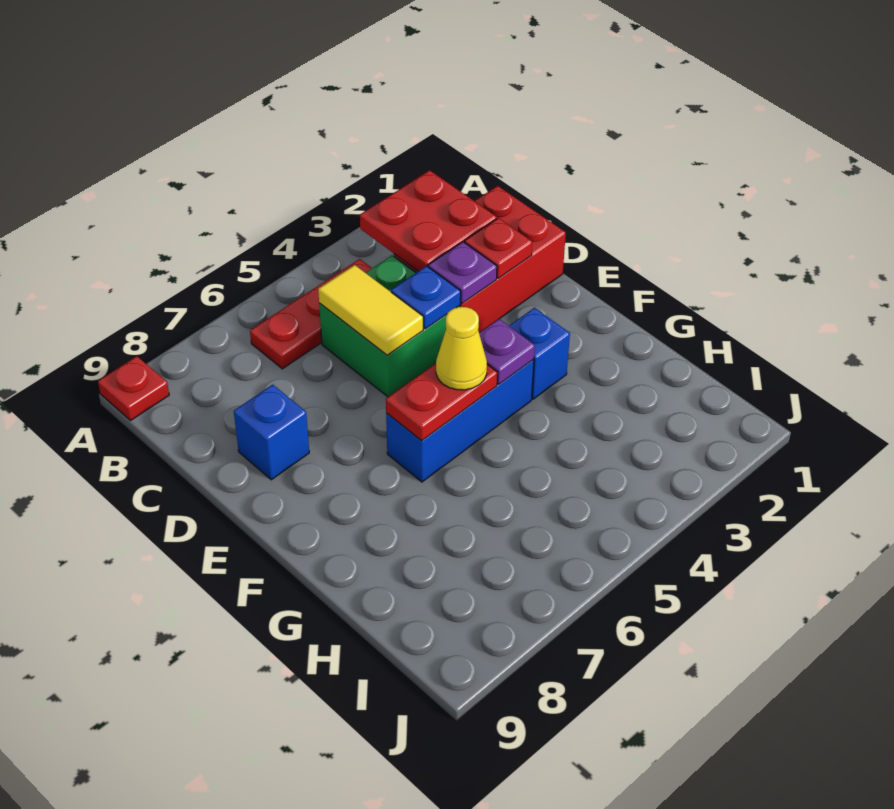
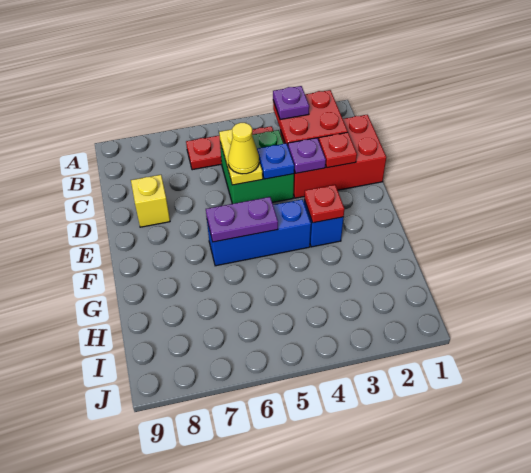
red plate A9 level 1 -> red plate F3 level 2
yellow tile C5:D5 level 2 -> yellow plate C5:D5 level 2
blue brick D8 level 1 -> yellow brick D8 level 1
purple plate F4 level 2 -> purple plate B3 level 3
red plate F5:F6 level 2 -> purple plate F5:F6 level 2
yellow cone F5 level 3 -> yellow cone D5 level 3

